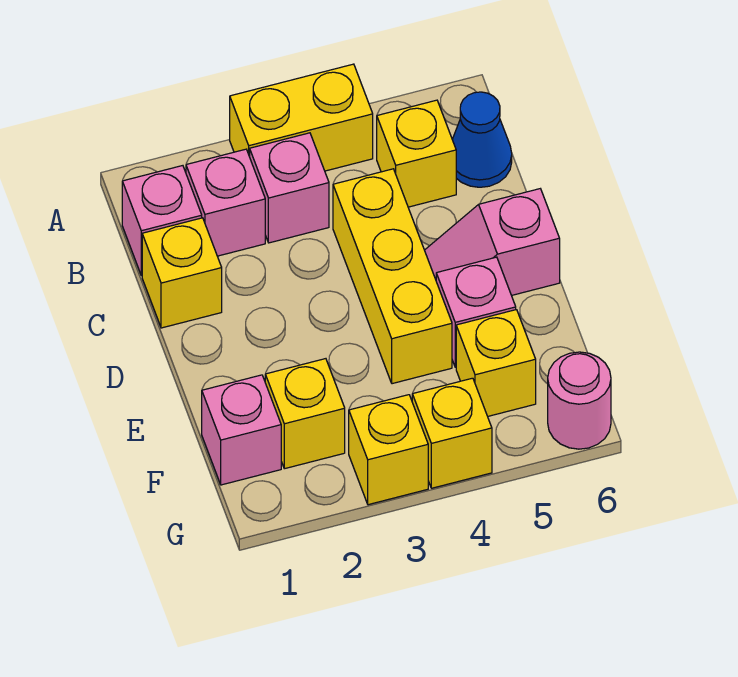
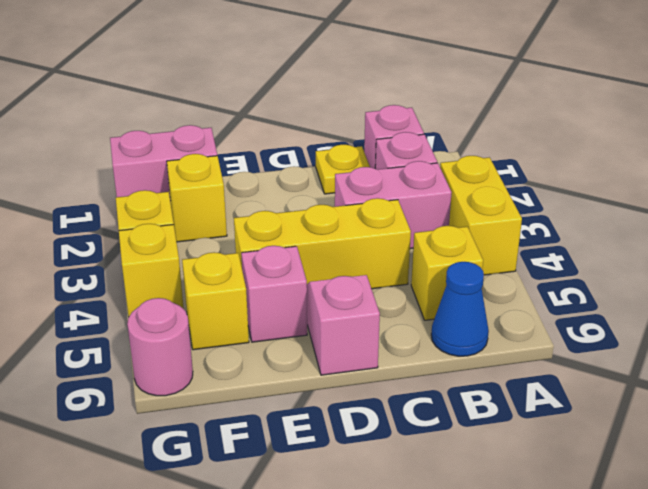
pink brick B3 level 1 -> pink brick B3:C3 level 1
yellow brick C1 level 1 -> yellow plate C1 level 1
pink brick F1 level 1 -> pink brick F1:G1 level 1

